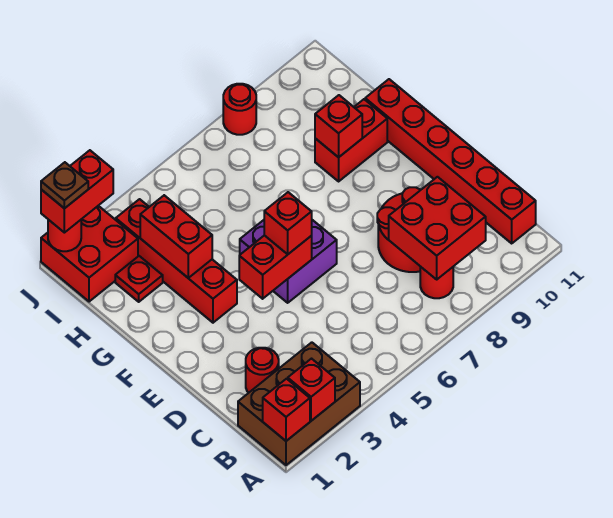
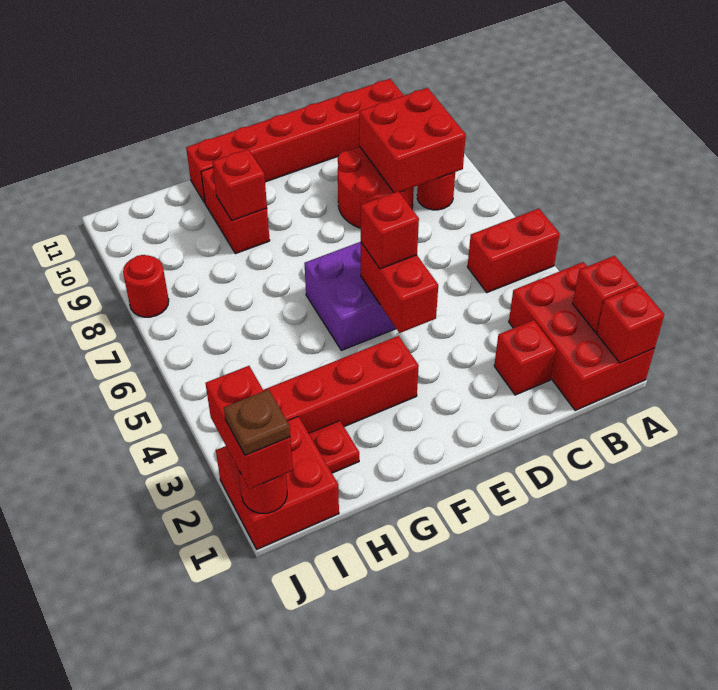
brown brick A1:B3 level 1 -> red brick A1:B3 level 1
red round brick C2 level 1 -> red brick C2 level 1
red brick G3:H3 level 2 -> red brick A5:B5 level 1

